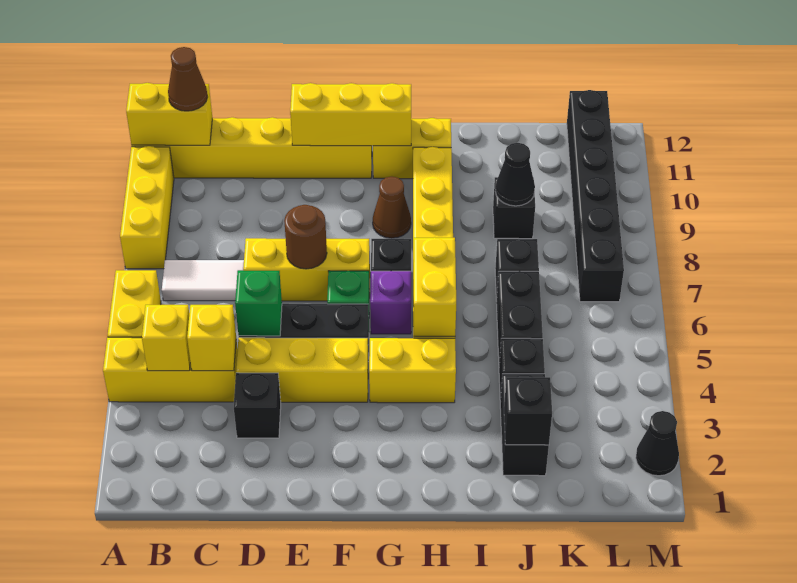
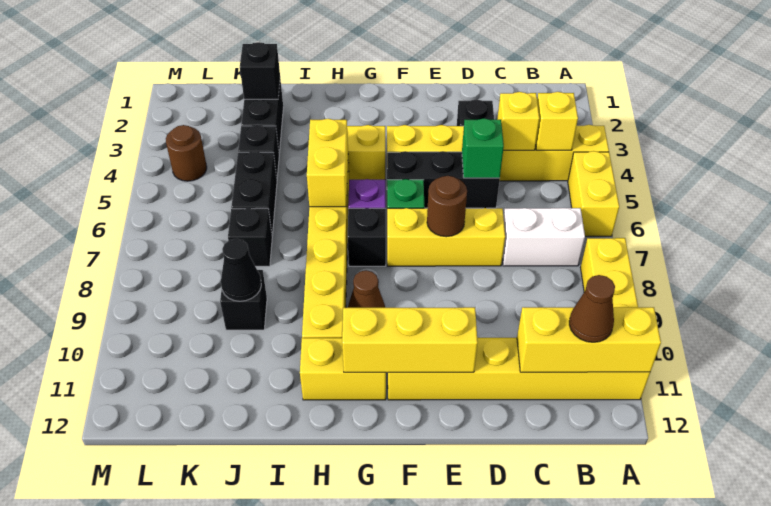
yellow brick A11:B11 level 2 -> yellow brick A11:C11 level 2
white tile B7:C7 level 1 -> white brick B7:C7 level 1
none -> brown round brick L4 level 1
black brick L7:L12 level 1 -> none
black cone M2 level 1 -> none

